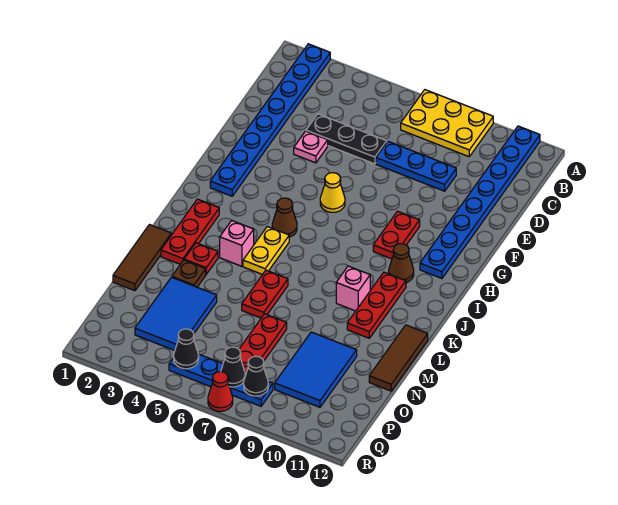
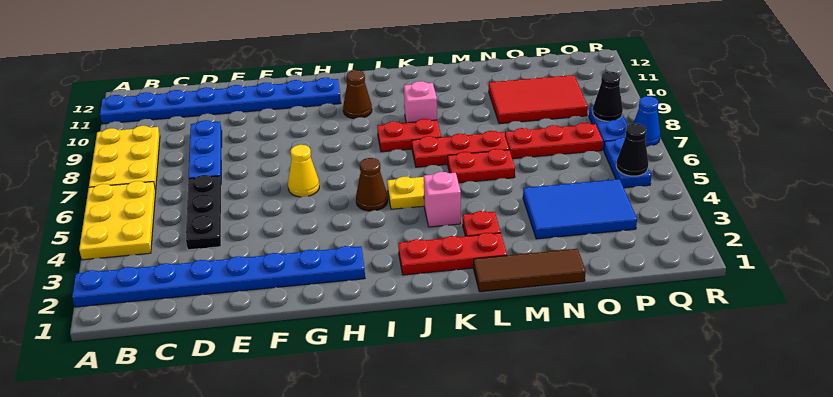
none -> yellow plate A4:B6 level 1
pink plate E4 level 1 -> none
red plate G9:H9 level 1 -> red plate J8:K8 level 1
red plate J10:L10 level 1 -> red plate K7:M7 level 1
brown tile L12:N12 level 1 -> none
brown plate M3 level 1 -> none
blue tile N9:P10 level 1 -> red tile N9:P10 level 1
black cone Q7 level 2 -> none
red cone R7 level 1 -> blue cone R7 level 1

